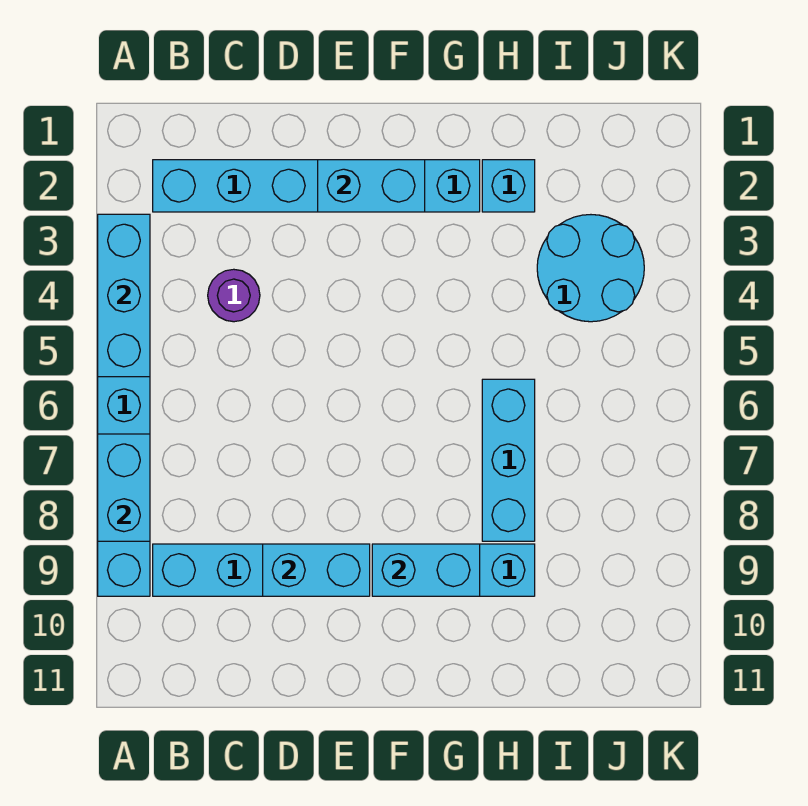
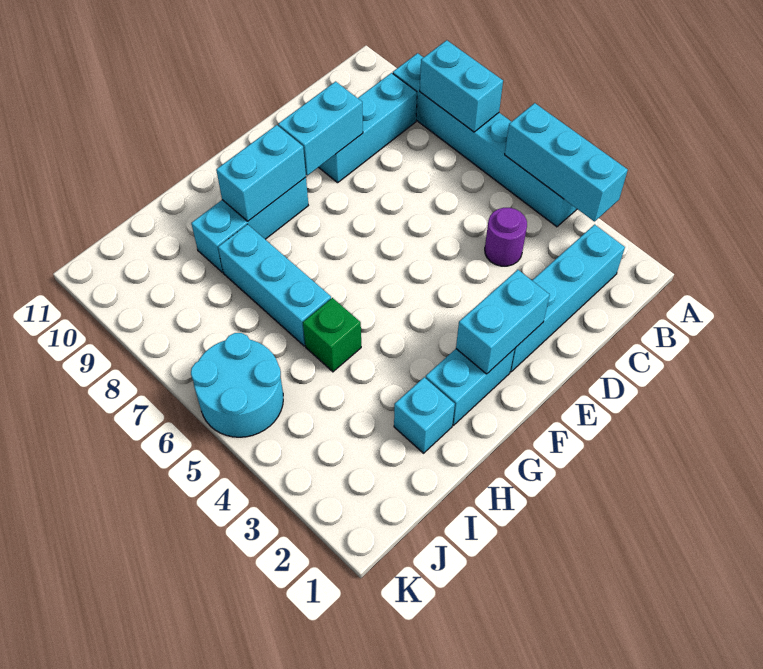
none -> green brick H5 level 1
cyan round brick I3:J4 level 1 -> cyan round brick J5:K6 level 1

